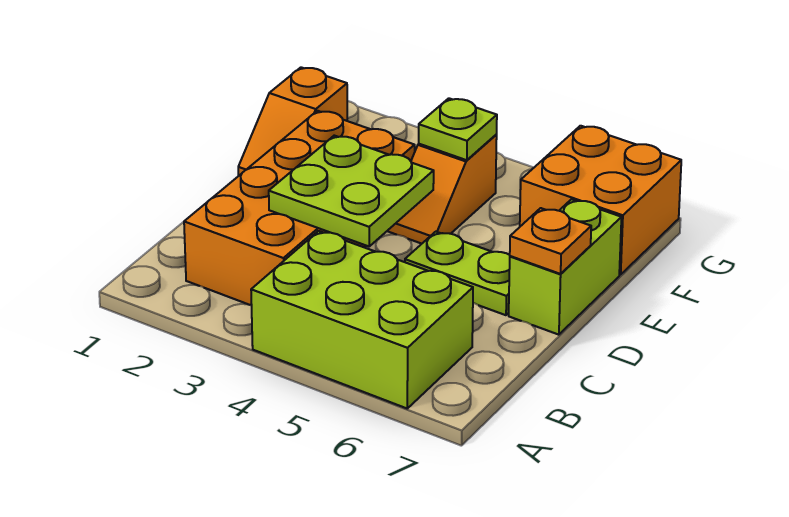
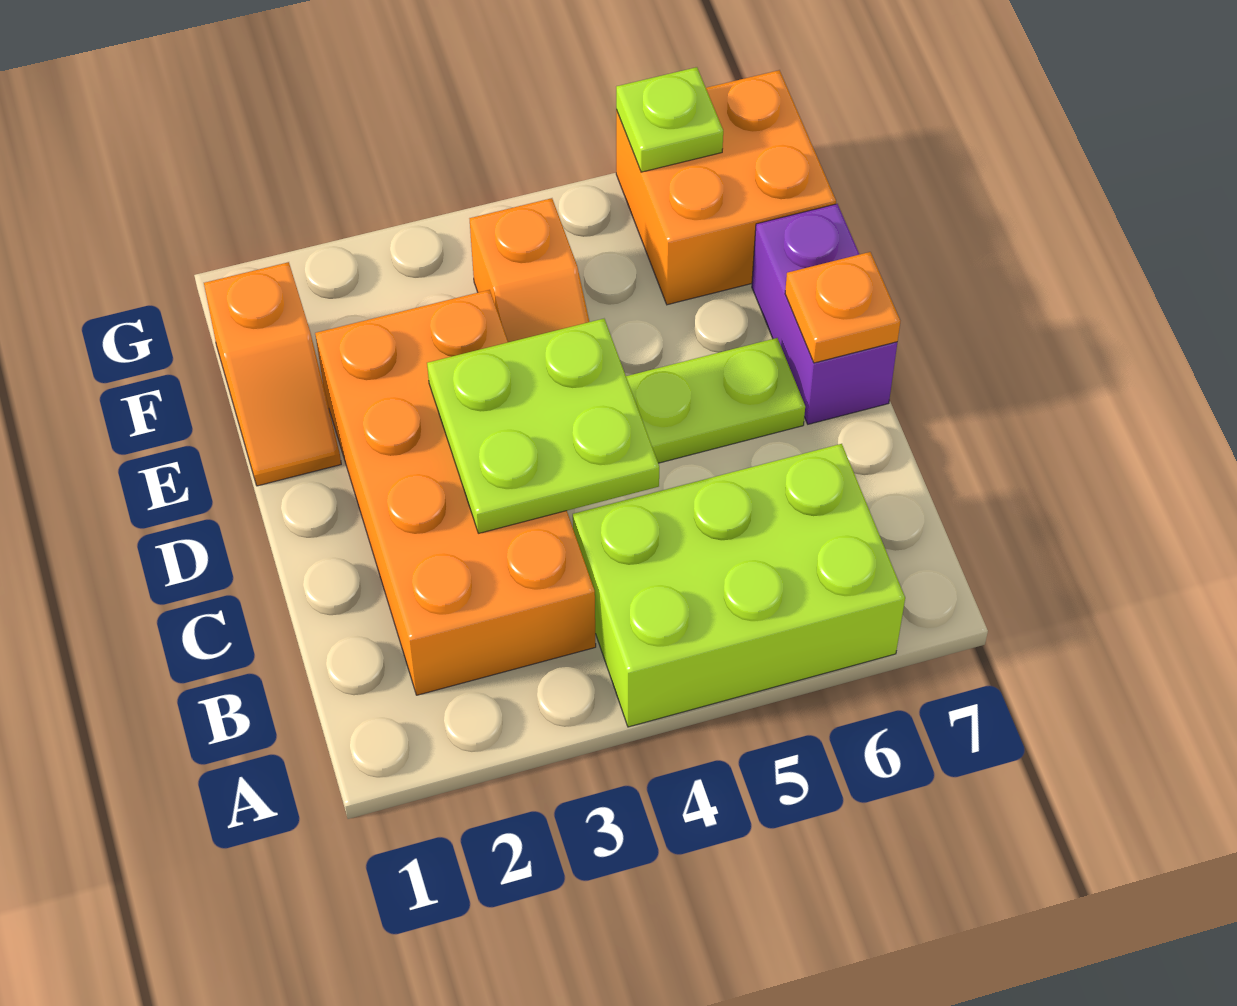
lime brick D7:E7 level 1 -> purple brick D7:E7 level 1
lime plate F4 level 2 -> lime plate G6 level 2

